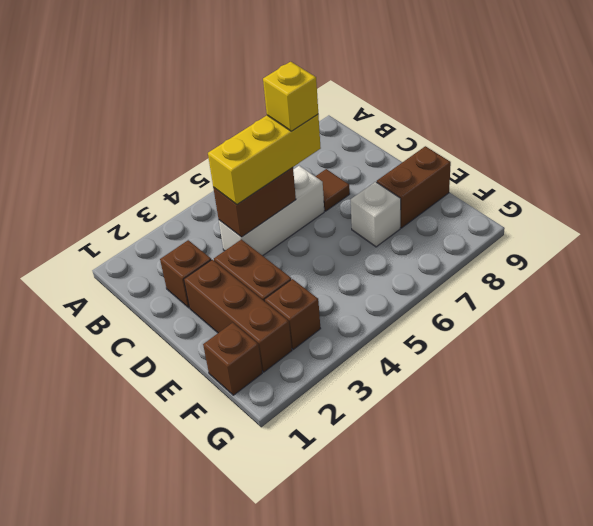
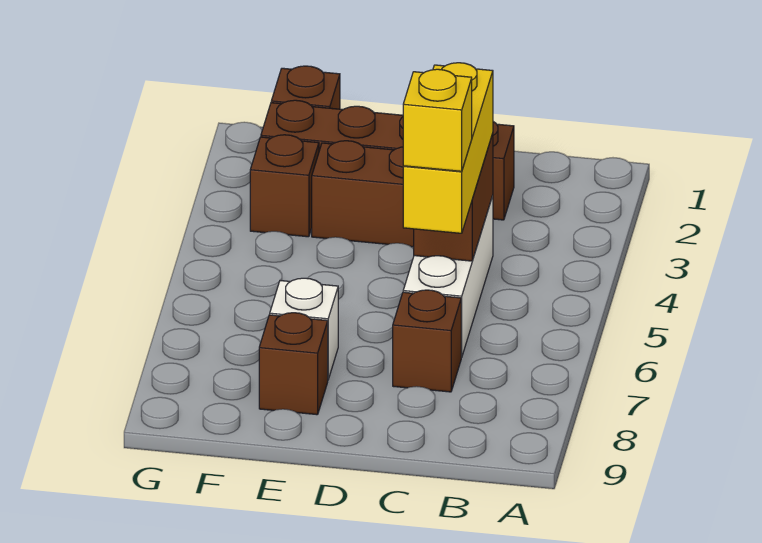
brown tile C7 level 1 -> brown brick C7 level 1
brown brick E8:E9 level 1 -> brown brick E8 level 1

